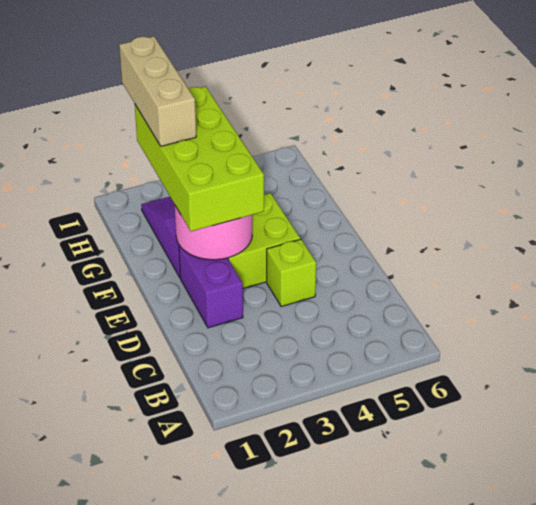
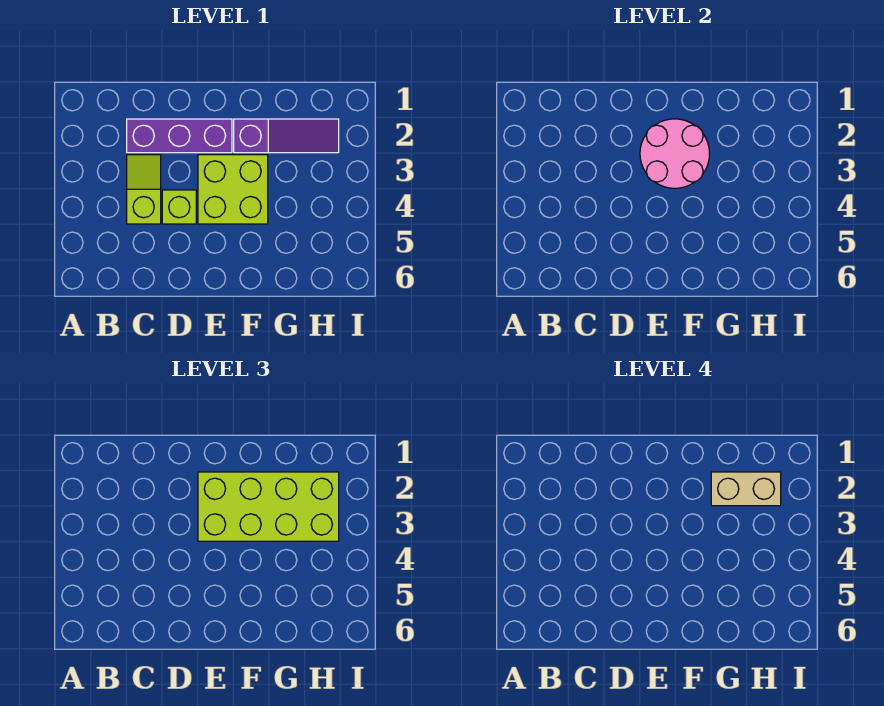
none -> lime slope C3:C4 level 1 top 4
purple brick D2:E2 level 1 -> purple brick C2:E2 level 1
tan brick G2:I2 level 4 -> tan brick G2:H2 level 4

